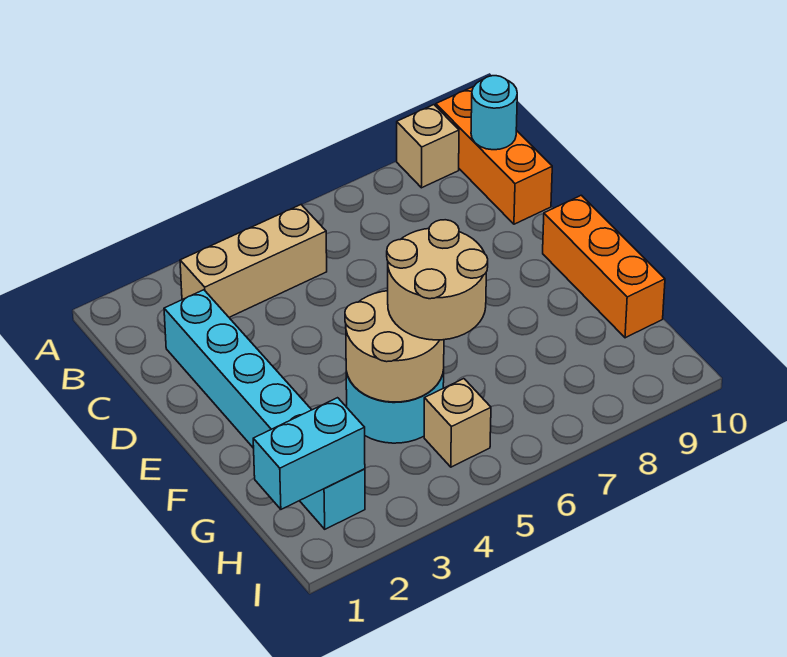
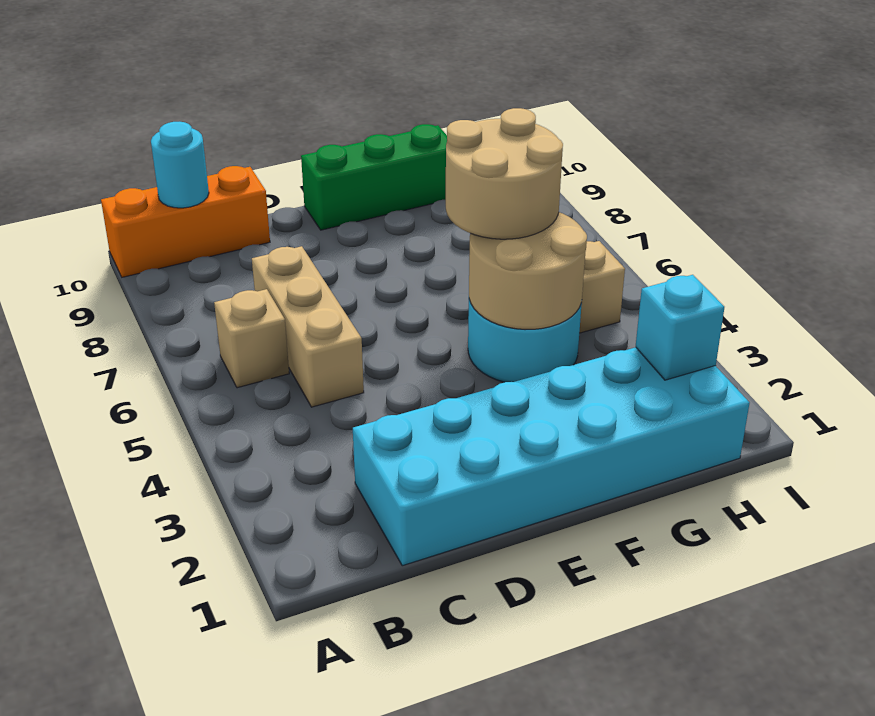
tan brick A9 level 1 -> tan brick B6 level 1
tan brick B3:B5 level 1 -> tan brick C5:C7 level 1
cyan brick C2:H2 level 1 -> cyan brick C1:H2 level 1
orange brick E10:G10 level 1 -> green brick E10:G10 level 1
cyan brick H1:H2 level 2 -> cyan brick H2 level 2

